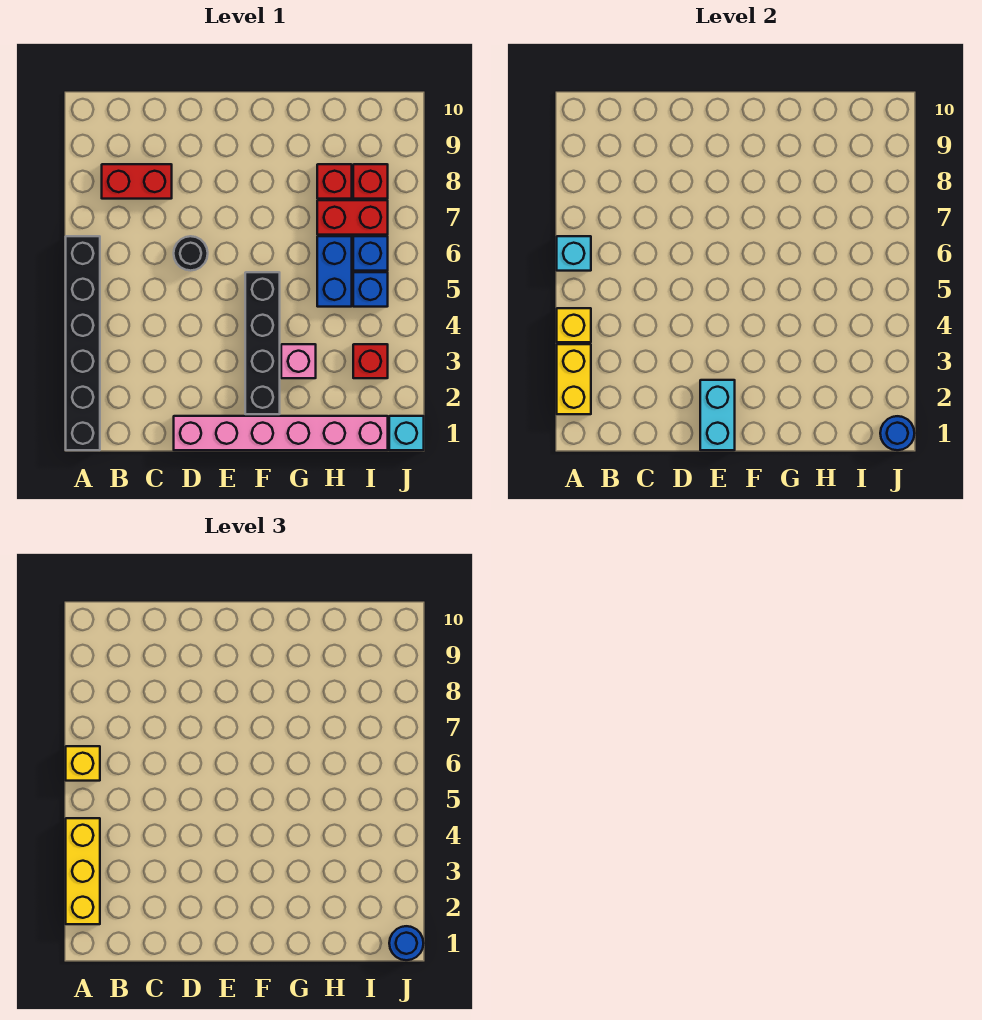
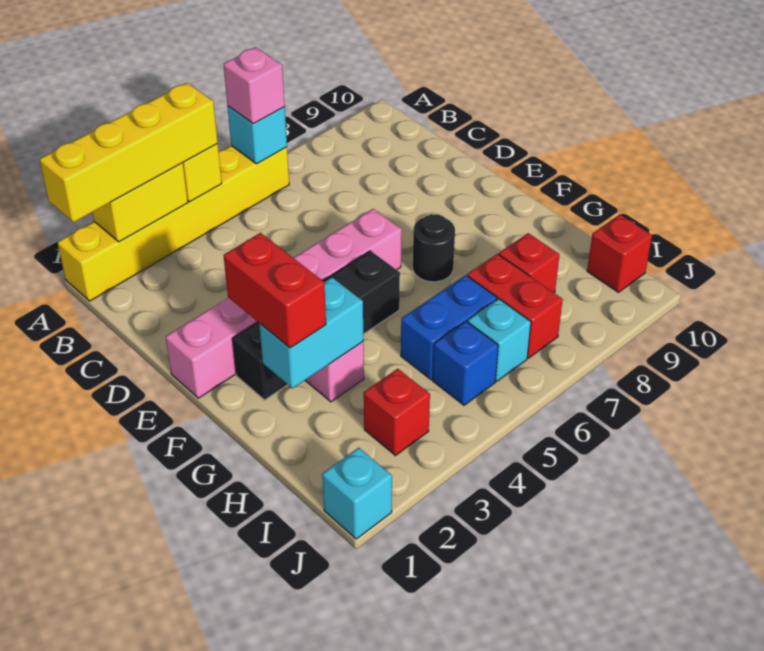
black brick A1:A6 level 1 -> yellow brick A1:A6 level 1
yellow brick A2:A4 level 3 -> yellow brick A1:A4 level 3
yellow brick A6 level 3 -> pink brick A6 level 3
red brick B8:C8 level 1 -> red brick F2:G2 level 3
pink brick D1:I1 level 1 -> pink brick E1:E6 level 1
black round brick D6 level 1 -> black round brick F7 level 1
cyan brick E1:E2 level 2 -> cyan brick G2:G3 level 2
blue brick I6 level 1 -> cyan brick I6 level 1
red brick I8 level 1 -> red brick I10 level 1
blue round brick J1 level 2 -> none
blue round brick J1 level 3 -> none

